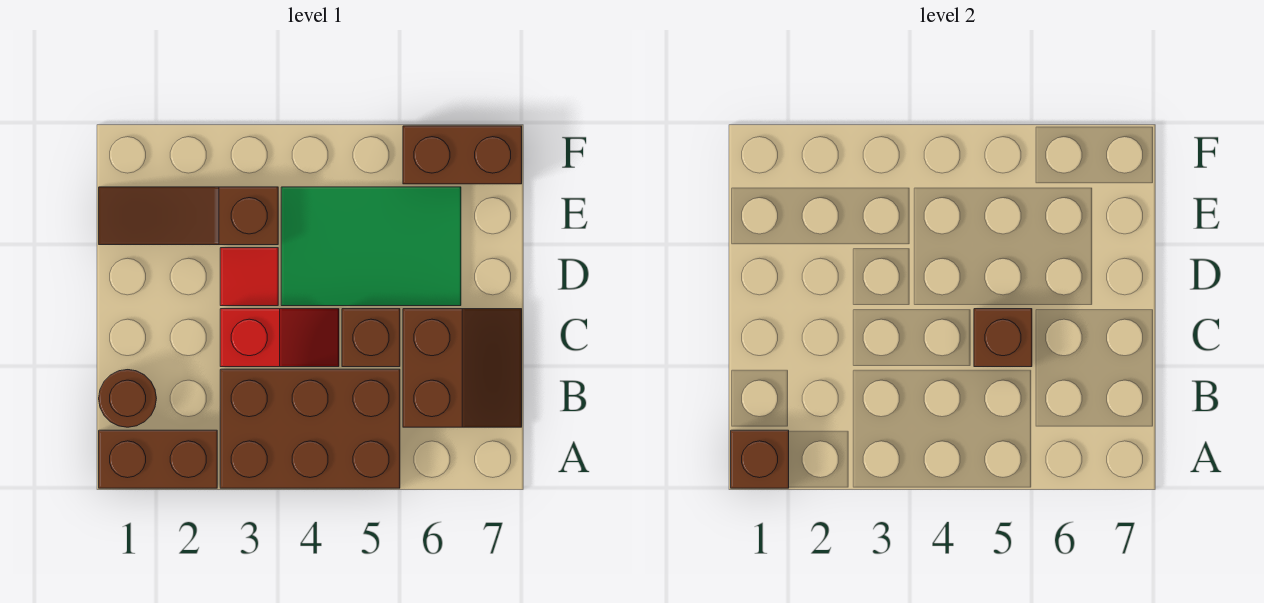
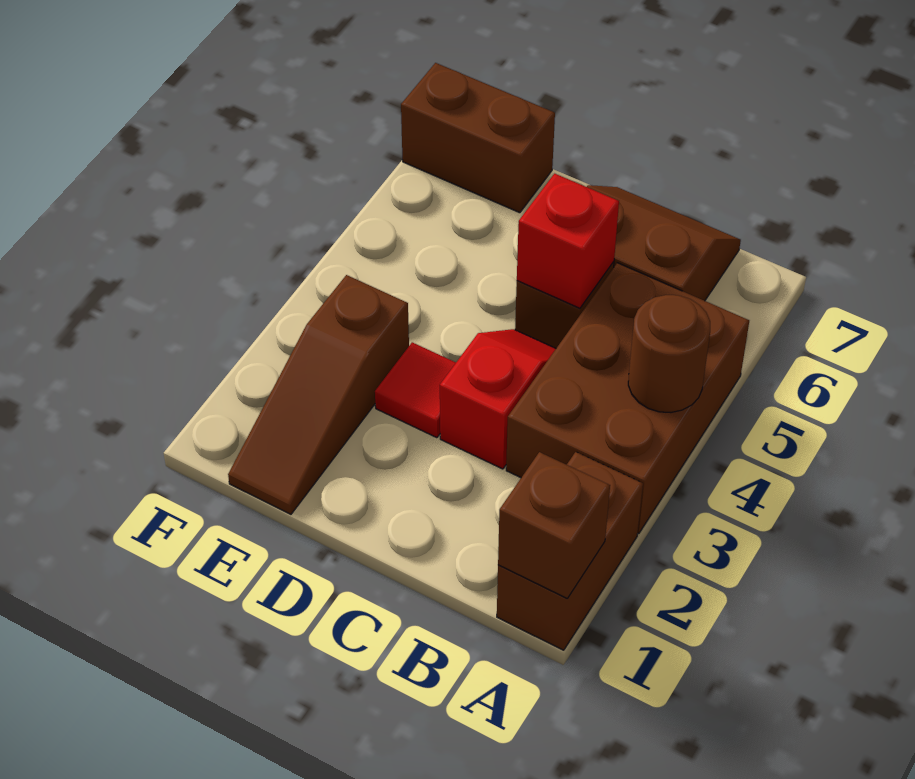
brown round brick B1 level 1 -> brown round brick A4 level 2
brown brick C5 level 2 -> red brick C5 level 2
green tile D4:E6 level 1 -> none
brown brick F6:F7 level 1 -> brown brick E7:F7 level 1

